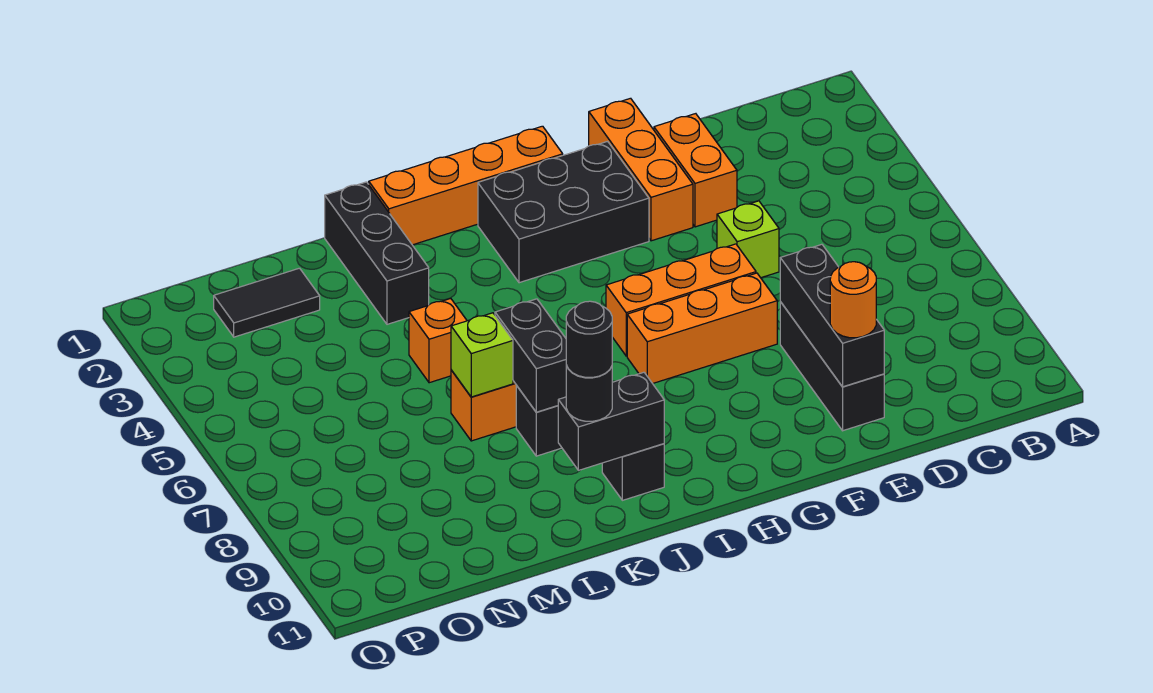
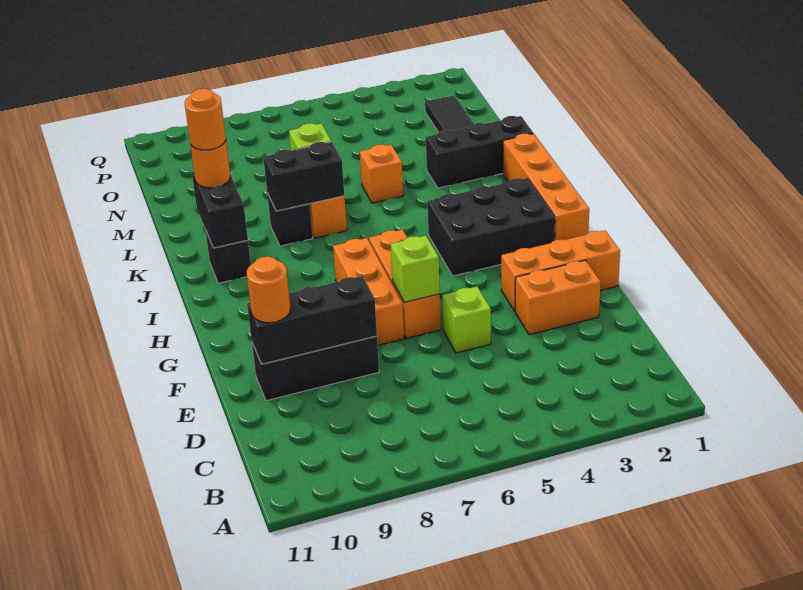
none -> lime brick F6 level 2
black brick G2:I3 level 1 -> black brick H2:I4 level 1
black round brick K10 level 3 -> orange round brick K10 level 3
black round brick K10 level 4 -> orange round brick K10 level 4

